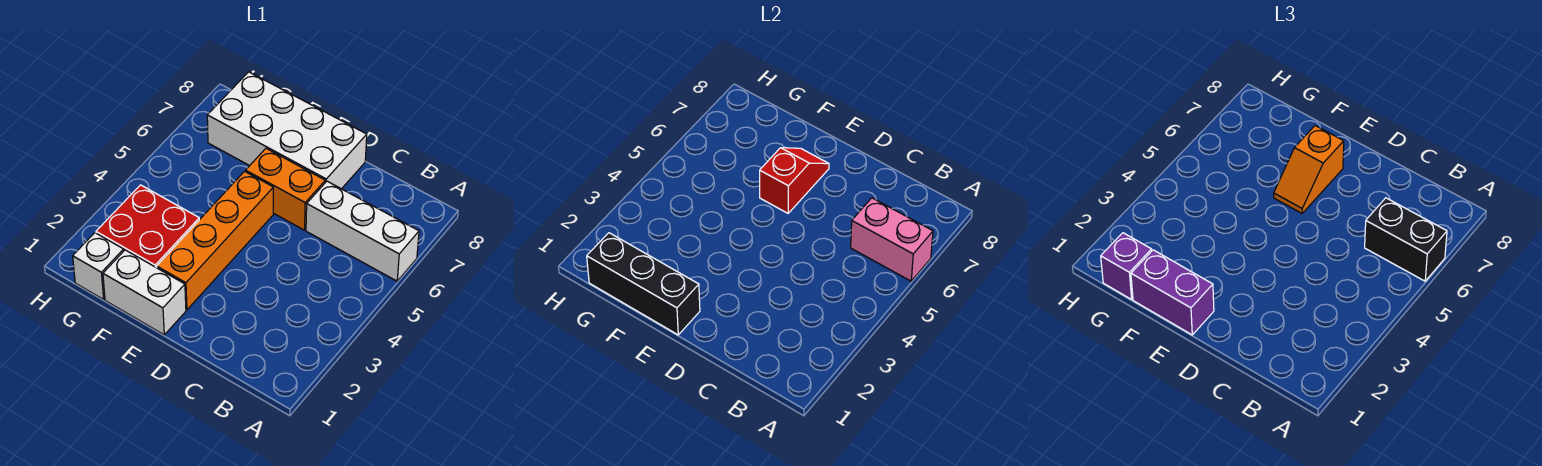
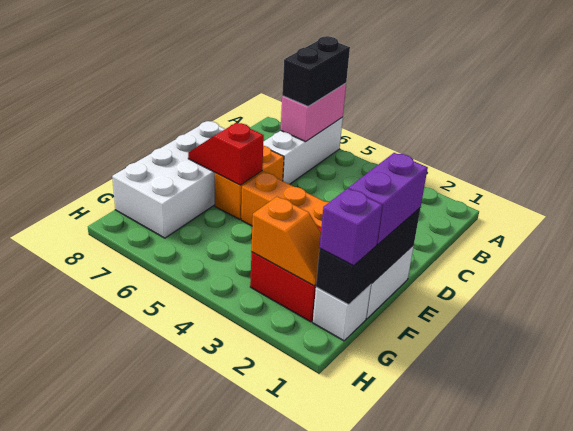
orange slope E6:E7 level 3 top 7 -> orange slope G2:G3 level 2 top 3

